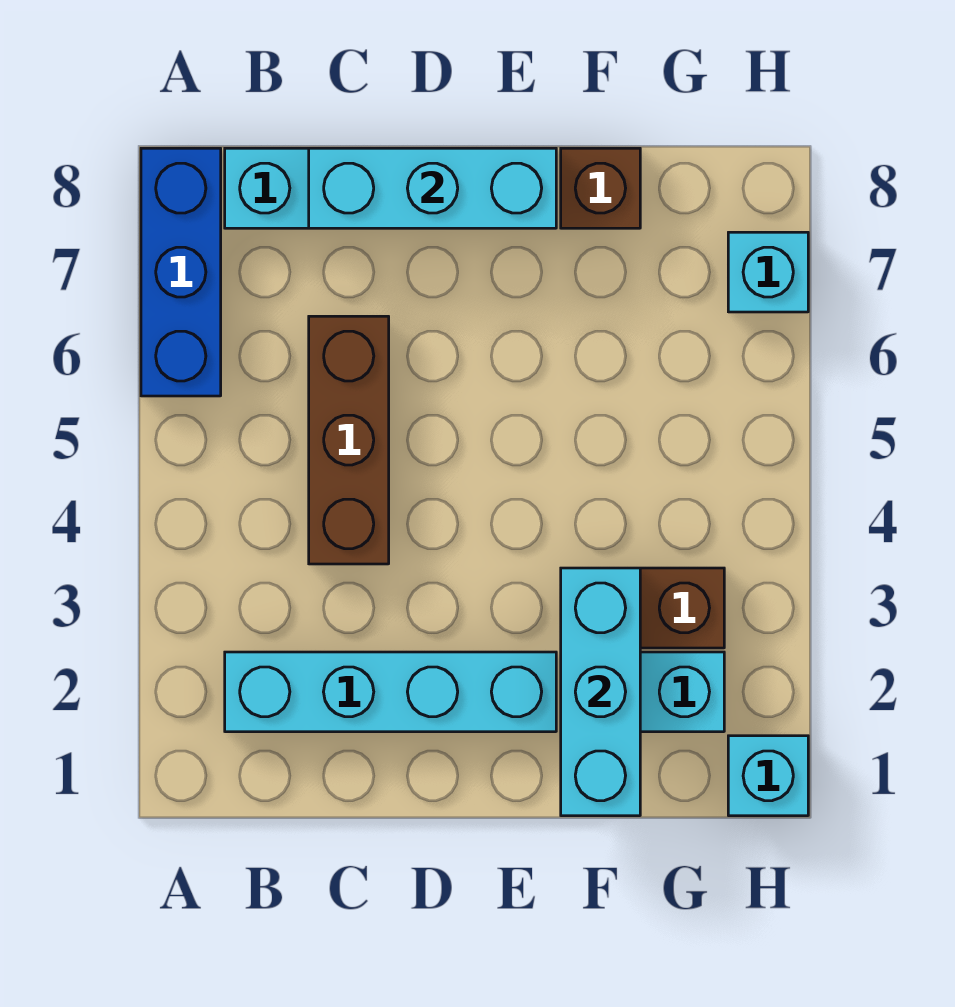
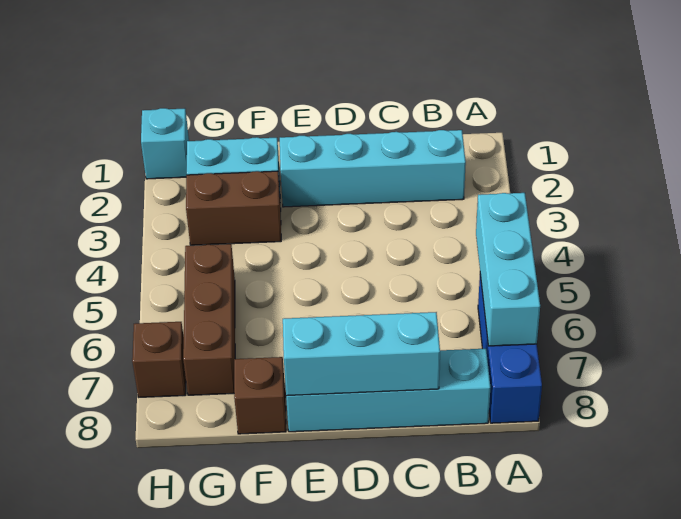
brown brick C4:C6 level 1 -> brown brick G5:G7 level 1
cyan brick F1:F3 level 2 -> cyan brick A5:A7 level 2
cyan brick H7 level 1 -> brown brick H7 level 1

